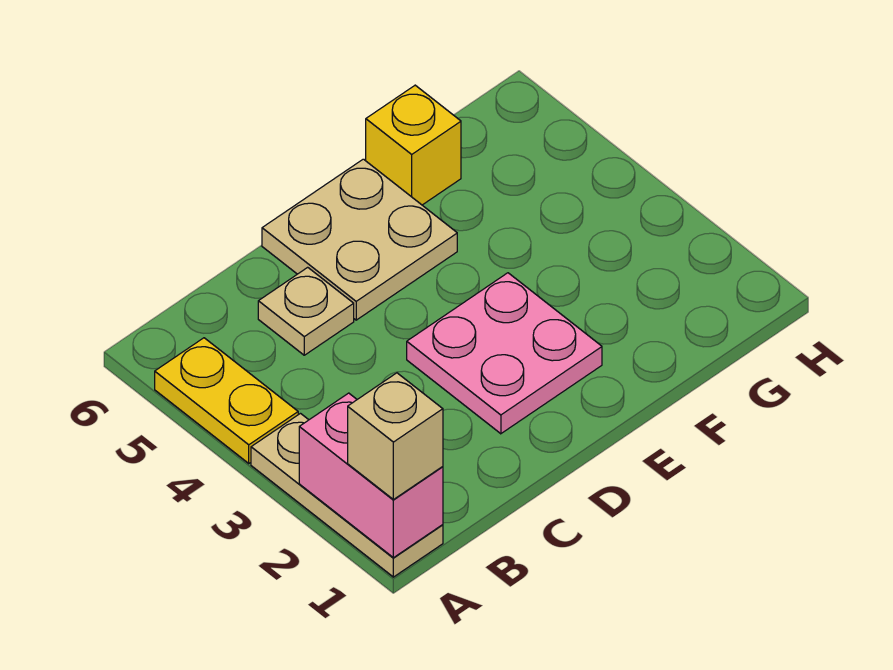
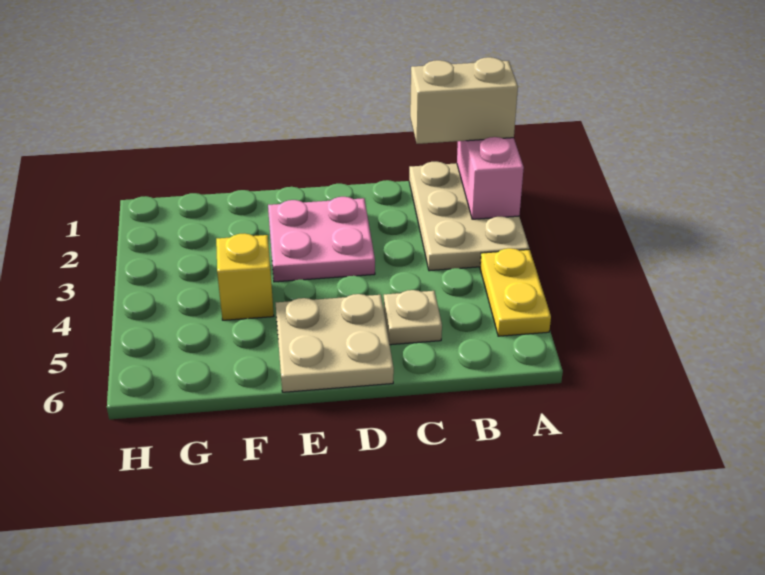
tan plate A1:A3 level 1 -> tan plate A1:B3 level 1
tan brick A1 level 3 -> tan brick A1:B1 level 3
yellow brick F6 level 1 -> yellow brick F4 level 1

